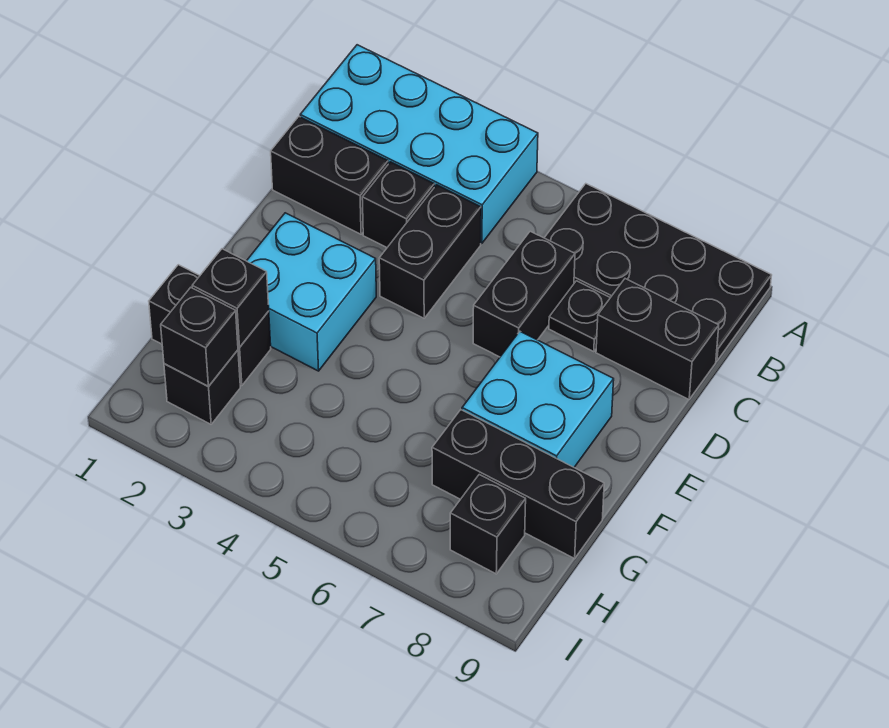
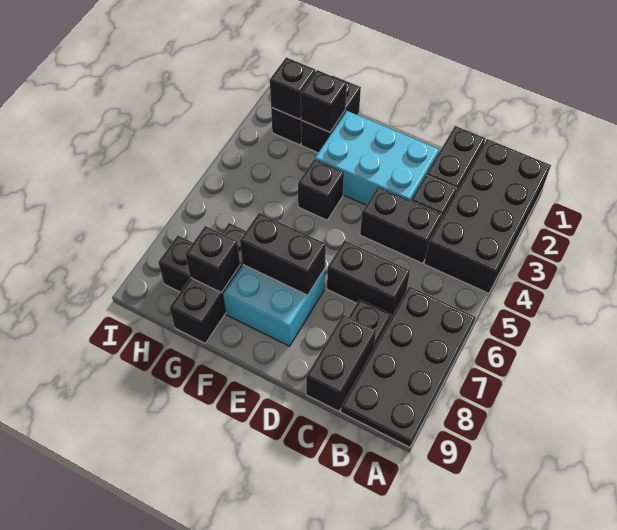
cyan brick A1:B4 level 1 -> black brick A1:B4 level 1
cyan brick E2:F3 level 1 -> cyan brick D2:F3 level 1
none -> black brick E7:F7 level 2
none -> black brick F4 level 1
none -> black brick G8 level 2

